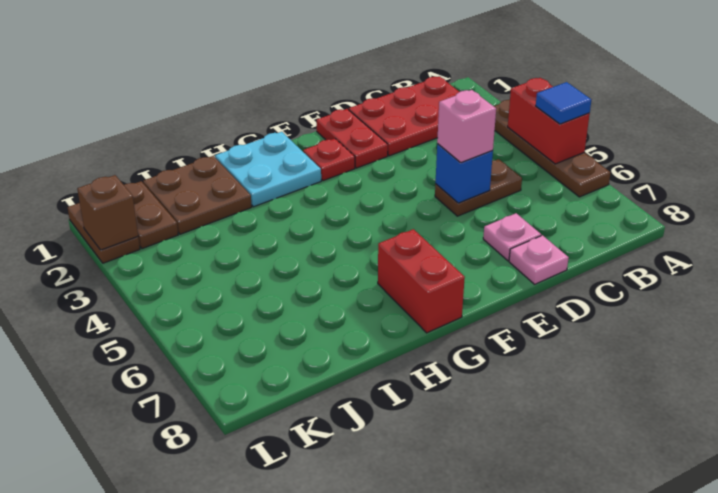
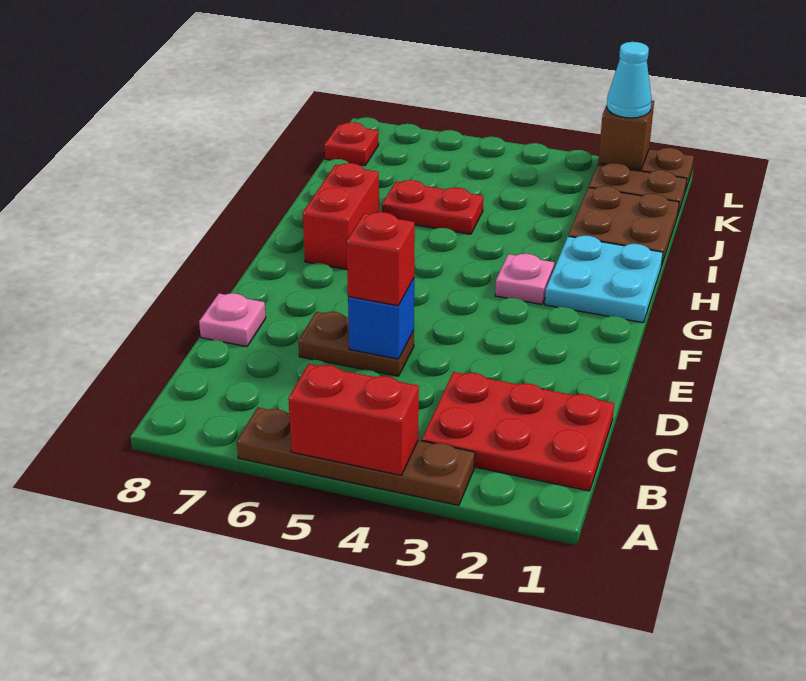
blue tile A5 level 3 -> none
red plate B1:D2 level 1 -> red plate B1:C3 level 1
brown plate C5:D5 level 1 -> brown plate D5:D6 level 1
pink brick D5 level 3 -> red brick D5 level 3
pink plate D7 level 1 -> pink plate G3 level 1
red plate E1:E2 level 1 -> red plate I5:I6 level 1
red plate F2 level 1 -> red plate K8 level 1
red brick G7:G8 level 1 -> red brick G7:H7 level 1
none -> cyan cone L2 level 3

